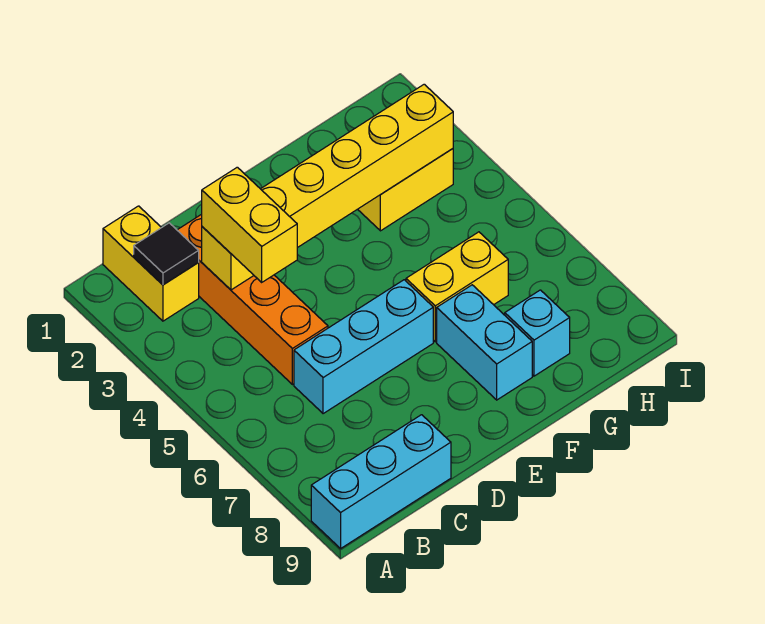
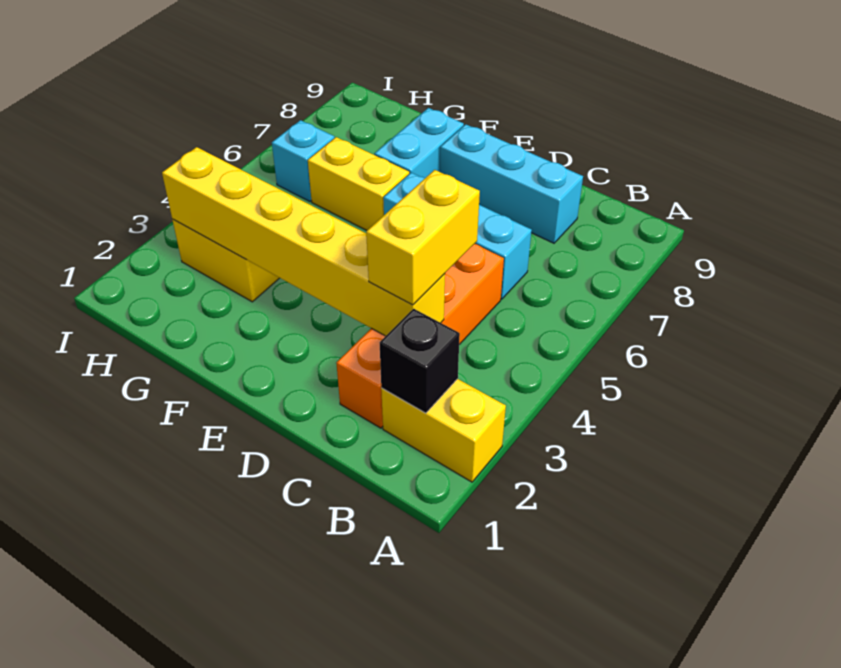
cyan brick A9:C9 level 1 -> cyan brick C8:E8 level 1
yellow brick B1:B2 level 1 -> yellow brick A2:B2 level 1
black tile B2 level 2 -> black brick B2 level 2
cyan brick G8 level 1 -> cyan brick H6 level 1

